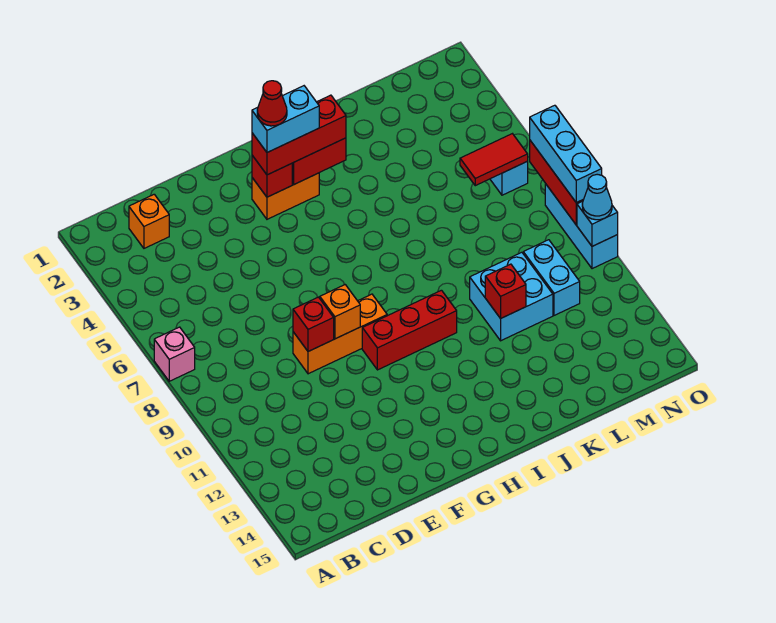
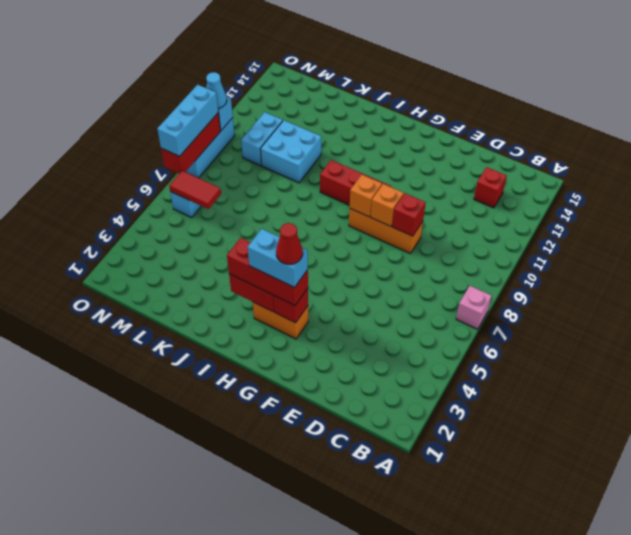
orange brick C2 level 1 -> orange brick G9 level 2
red brick K11 level 2 -> red brick C13 level 1

